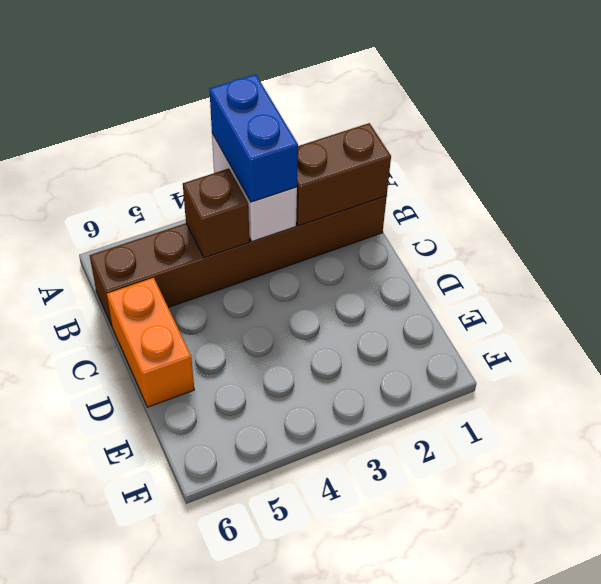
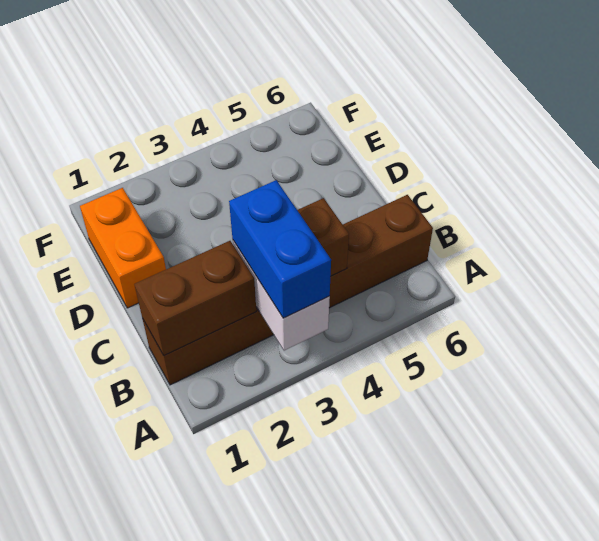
orange brick C6:D6 level 1 -> orange brick D1:E1 level 1

